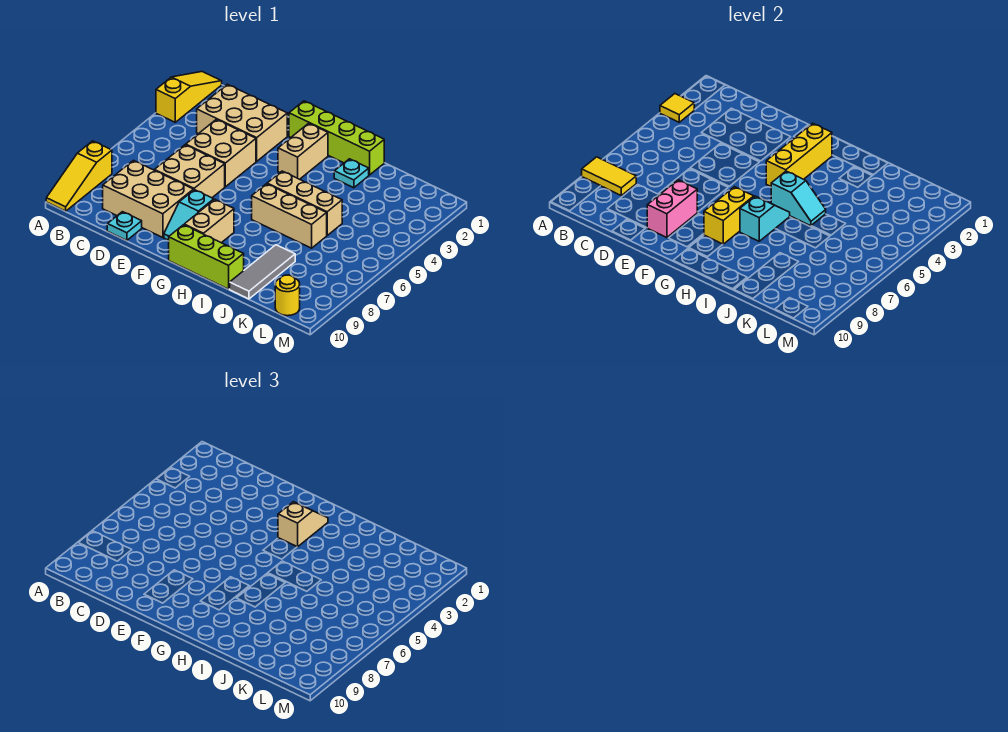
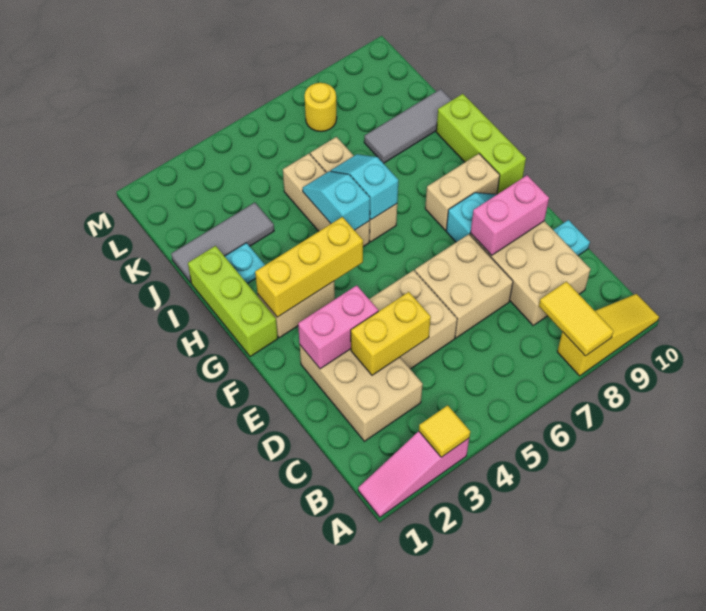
yellow slope A1:A3 level 1 top 3 -> pink slope A1:A3 level 1 top 3
none -> pink brick E2:E3 level 2
lime brick F1:I1 level 1 -> lime brick G1:I1 level 1
tan slope G2:G3 level 3 top 3 -> none
yellow brick G7:G8 level 2 -> yellow brick D3:D4 level 2
cyan slope H6:H7 level 2 top 7 -> cyan slope H6:I6 level 2 top H
none -> grey tile J1:J3 level 1
yellow round brick L10 level 1 -> yellow round brick L7 level 1

